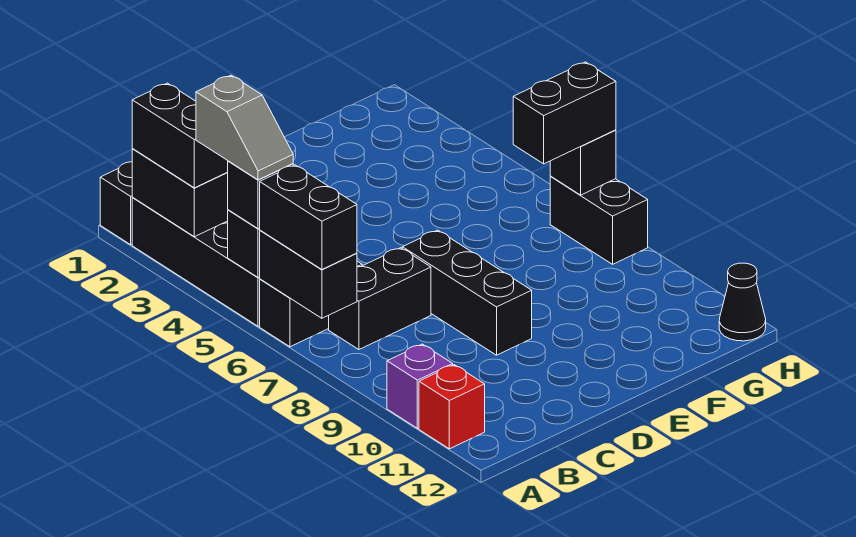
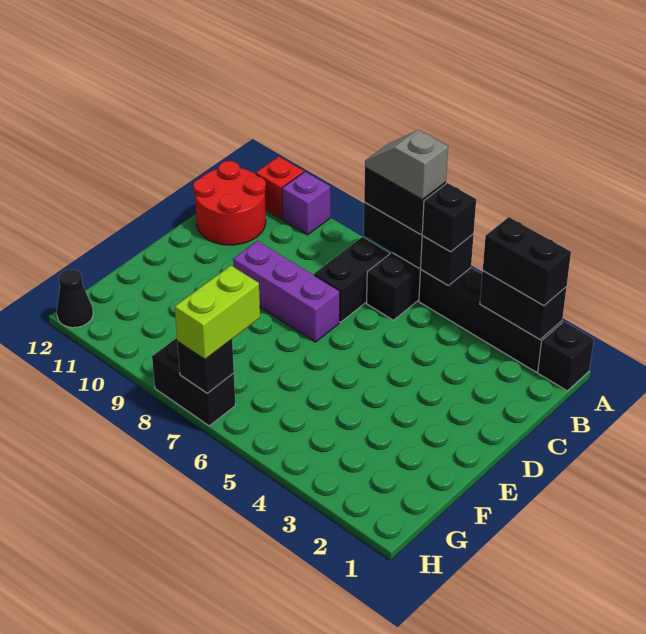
grey slope A4:A5 level 4 top 4 -> grey slope A6:A7 level 4 top 6
none -> red round brick B11:C12 level 1
black brick D7:D9 level 1 -> purple brick D7:D9 level 1
black brick G7:H7 level 3 -> lime brick G7:H7 level 3

